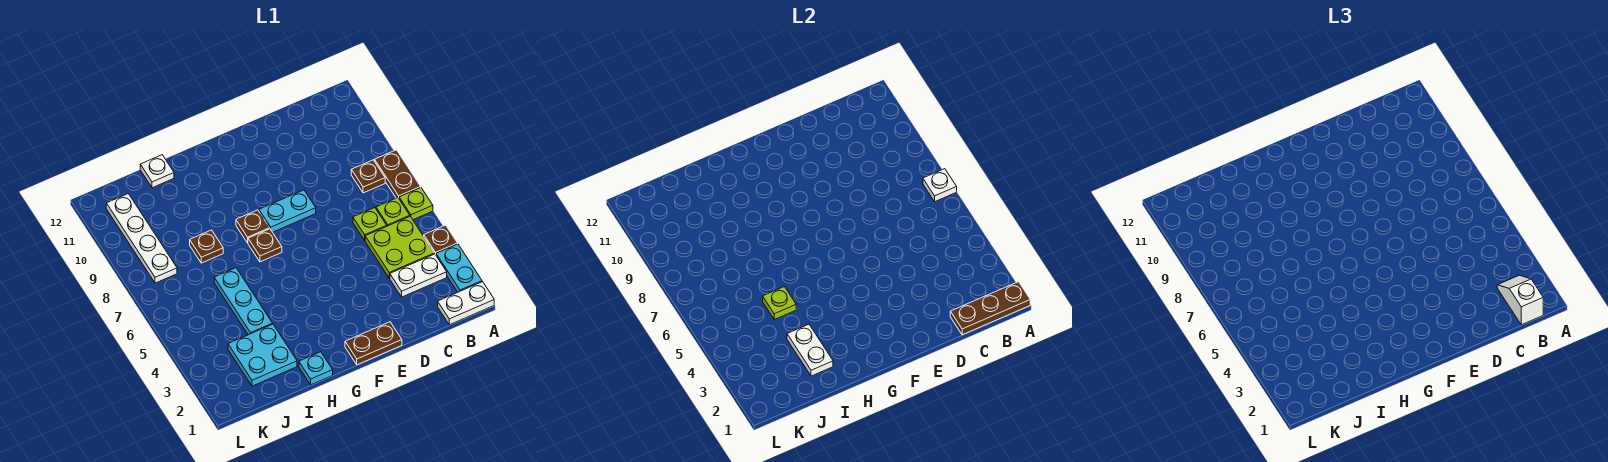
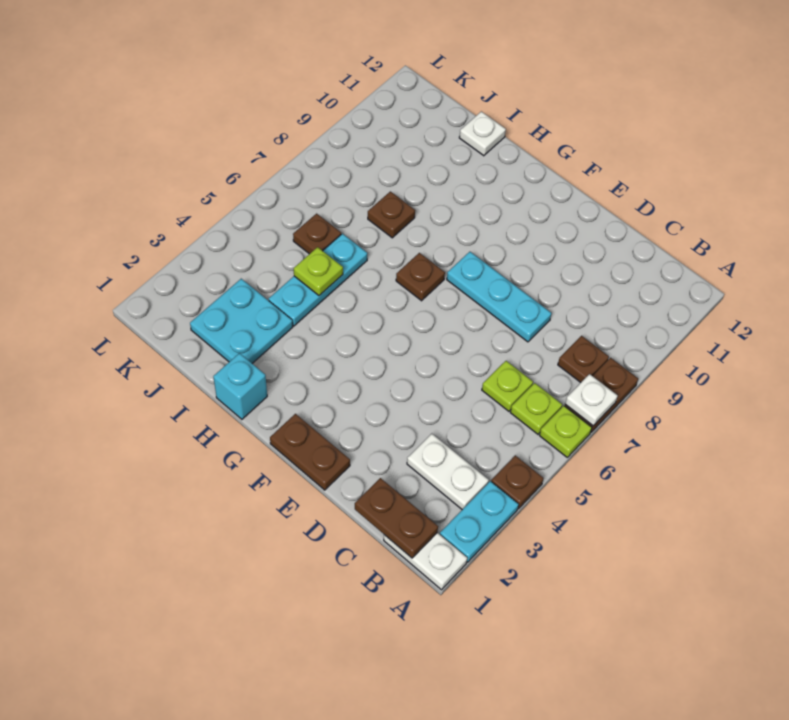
brown plate A1:C1 level 2 -> brown plate B1:C1 level 2
white slope B1:B2 level 3 top 1 -> none
lime plate B4:C5 level 1 -> none
cyan plate E8:F8 level 1 -> cyan plate D8:F8 level 1
brown plate G8 level 1 -> brown plate J6 level 1
cyan plate H1 level 1 -> cyan brick H1 level 1
white plate I2:I3 level 2 -> none
white plate K8:K11 level 1 -> none

